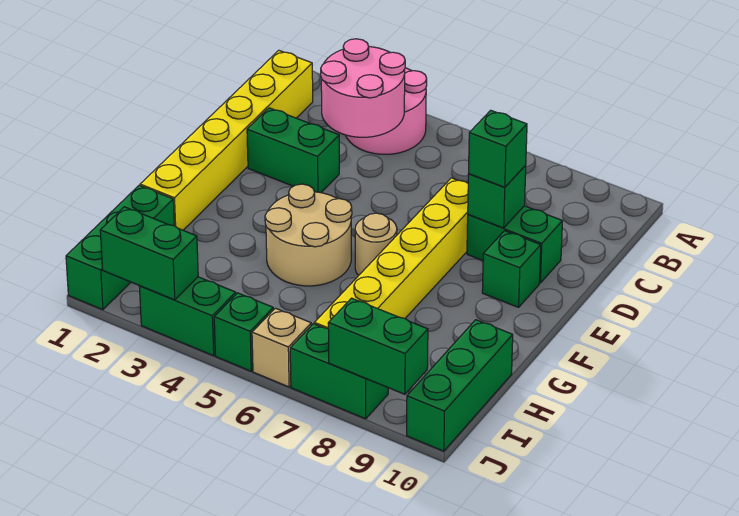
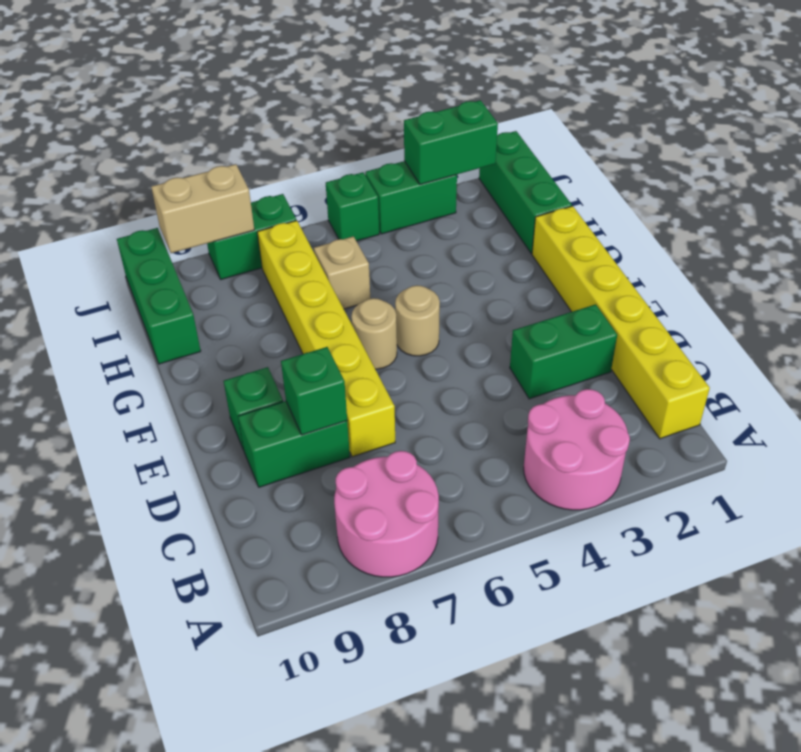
pink round brick B3:C4 level 2 -> pink round brick A7:B8 level 1
green brick D8 level 3 -> none
tan round brick F4:G5 level 1 -> tan round brick F5 level 1
tan brick J6 level 1 -> tan brick H6 level 1
green brick J8:J9 level 2 -> tan brick J8:J9 level 2

